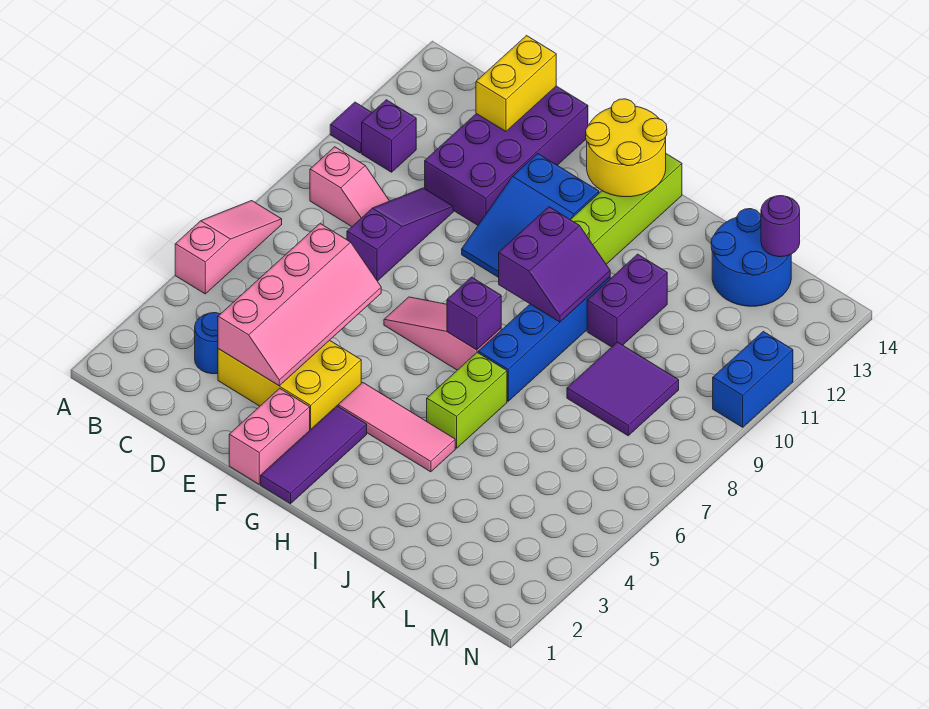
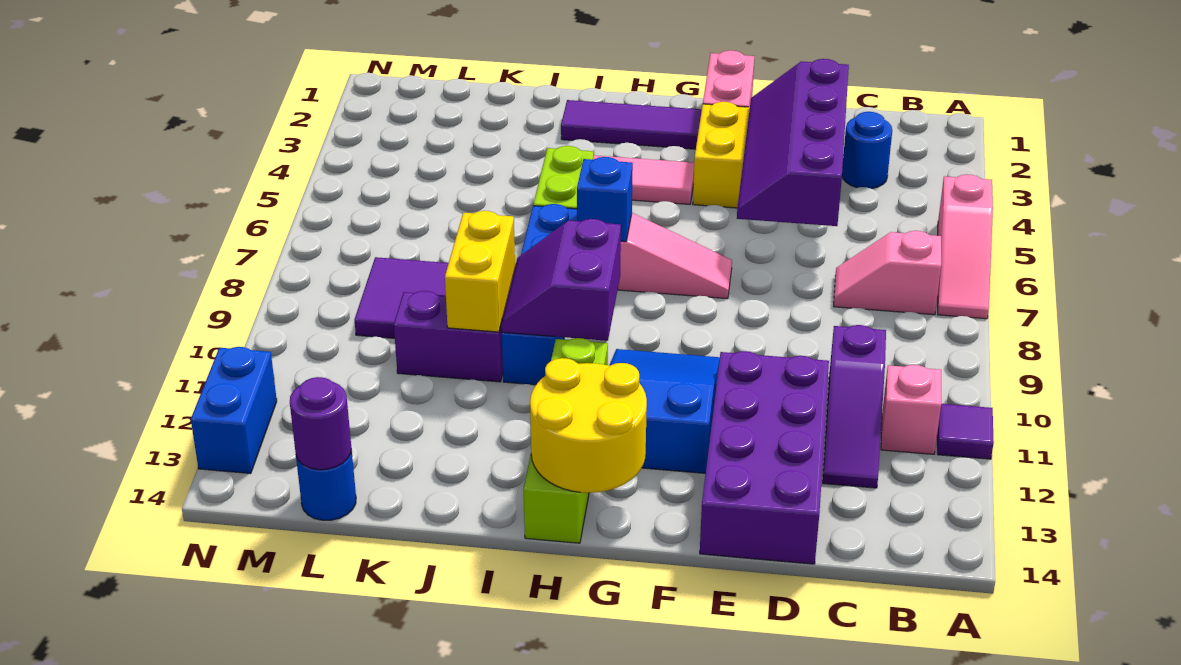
pink slope B9:C9 level 1 top B -> pink slope B7:C7 level 1 top B
purple brick B11 level 1 -> pink brick B11 level 1
pink slope D3:E6 level 2 top D -> purple slope D3:E6 level 2 top D
purple slope D8:D10 level 1 top 8 -> purple slope C10:C12 level 1 top 10
yellow brick D13:D14 level 2 -> yellow brick J9:J10 level 2
purple tile G1:G3 level 1 -> purple tile G2:I2 level 1
purple brick H7 level 2 -> blue brick H7 level 2
purple brick J10:J11 level 1 -> purple brick J10:K10 level 1
blue round brick K13:L14 level 1 -> blue round brick L14 level 1
blue brick N10:N11 level 1 -> blue brick N12:N13 level 1

